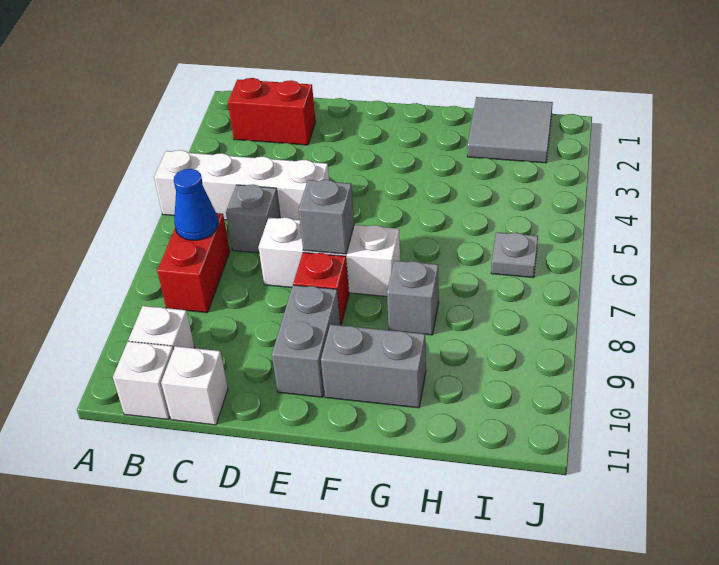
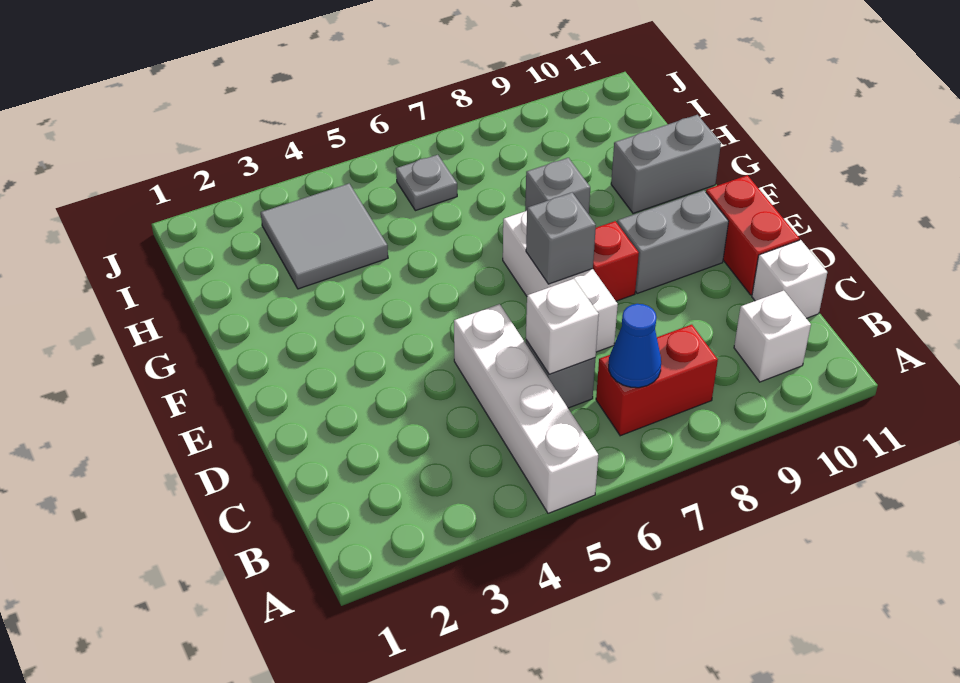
red brick B2:C2 level 1 -> red brick D11:E11 level 1
white brick B11 level 1 -> white brick C6 level 2
grey brick F10:G10 level 1 -> grey brick G10:G11 level 1
grey tile H1:I2 level 1 -> grey tile H3:I4 level 1

